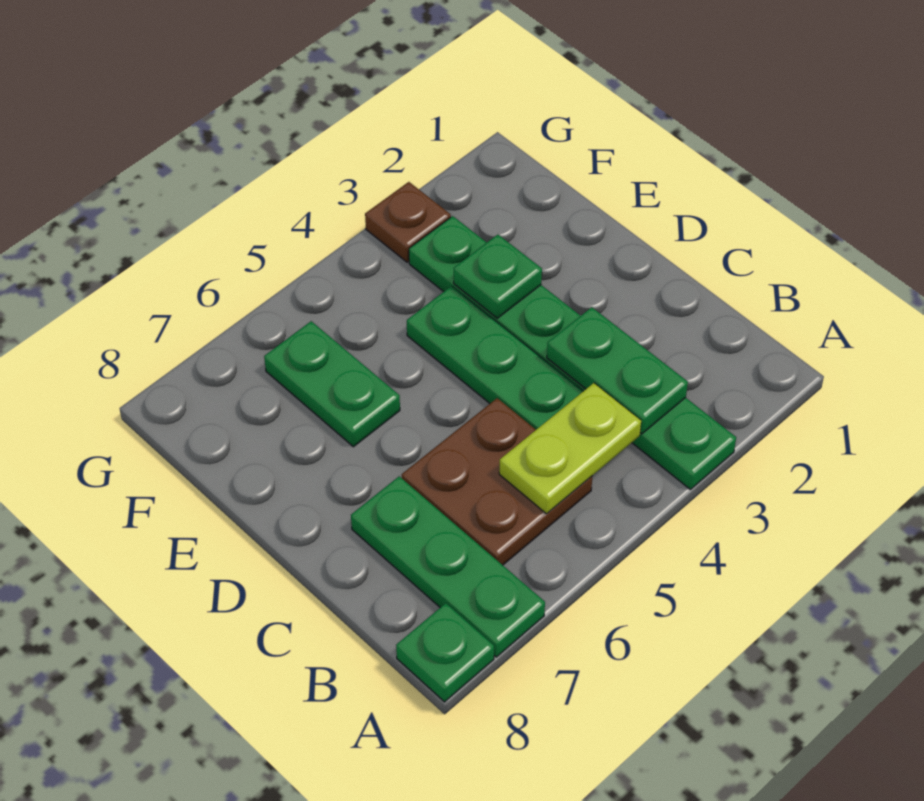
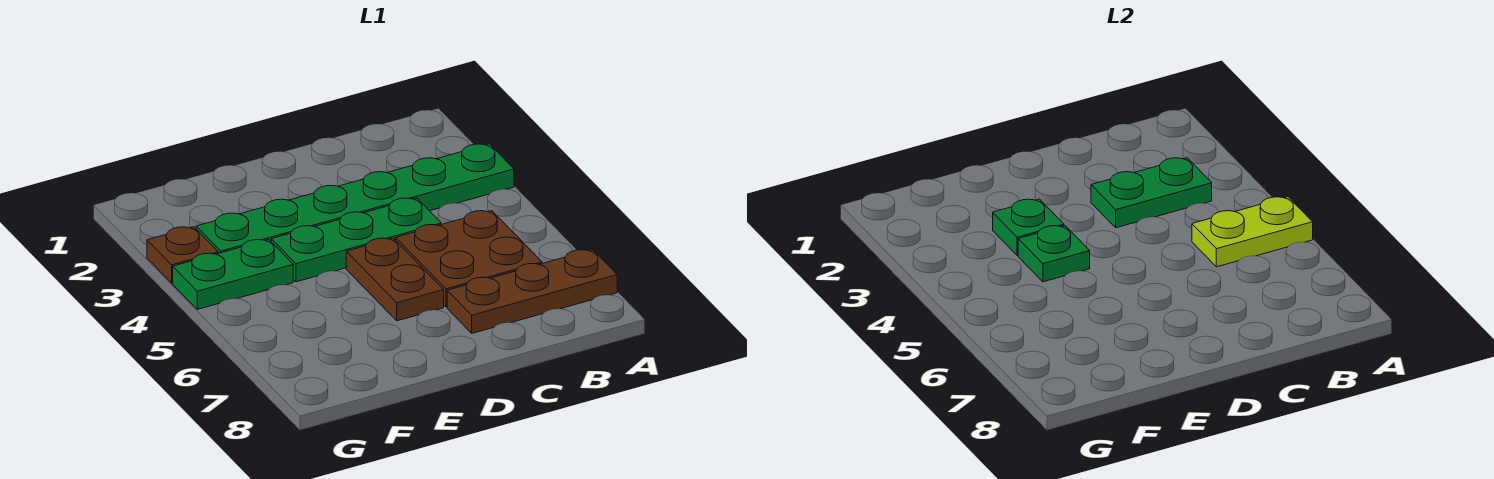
green plate A7:C7 level 1 -> brown plate A7:C7 level 1
green plate A8 level 1 -> green plate E4 level 2
lime plate B4:B5 level 2 -> lime plate A5:B5 level 2
none -> brown plate D5:D6 level 1
green plate E6:F6 level 1 -> green plate F4:G4 level 1

